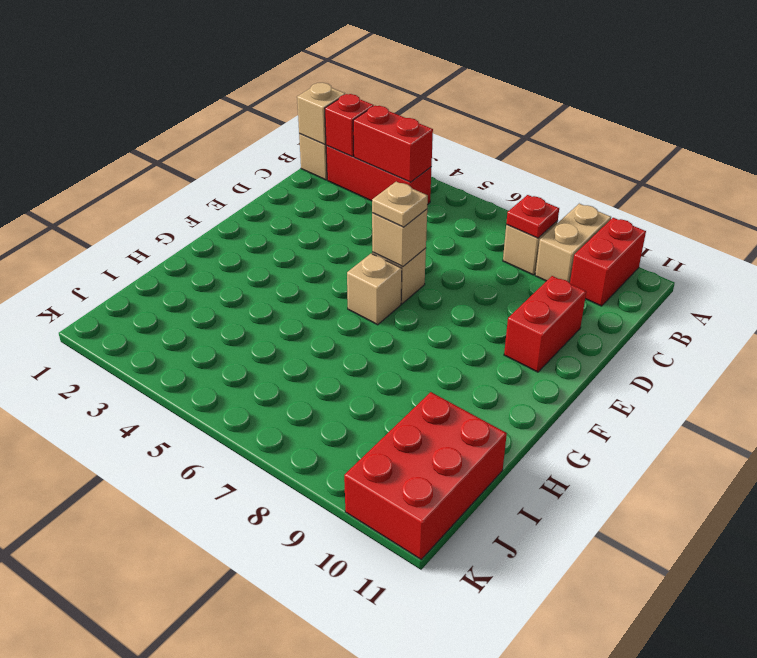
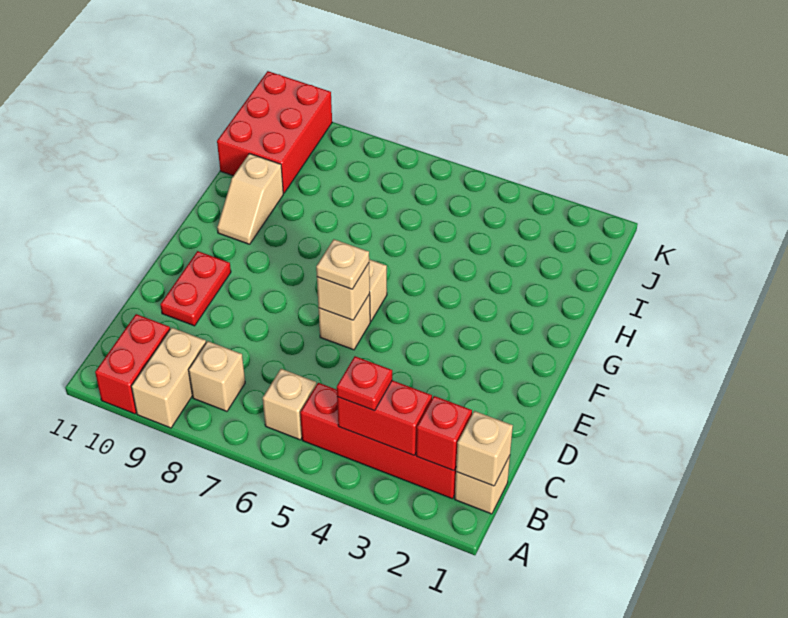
red brick B2:B4 level 1 -> red brick B2:B5 level 1
none -> tan brick B6 level 1
red plate B8 level 2 -> red plate B4 level 3
red brick D10:E10 level 1 -> red plate D10:E10 level 1
none -> tan slope G10:H10 level 1 top H

